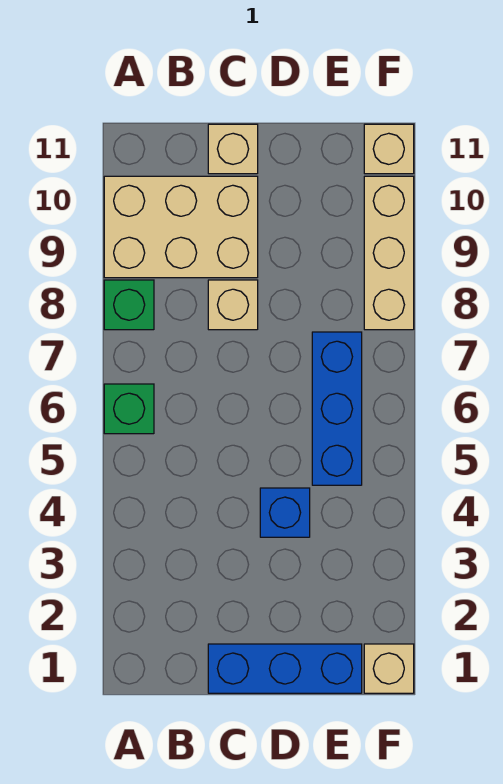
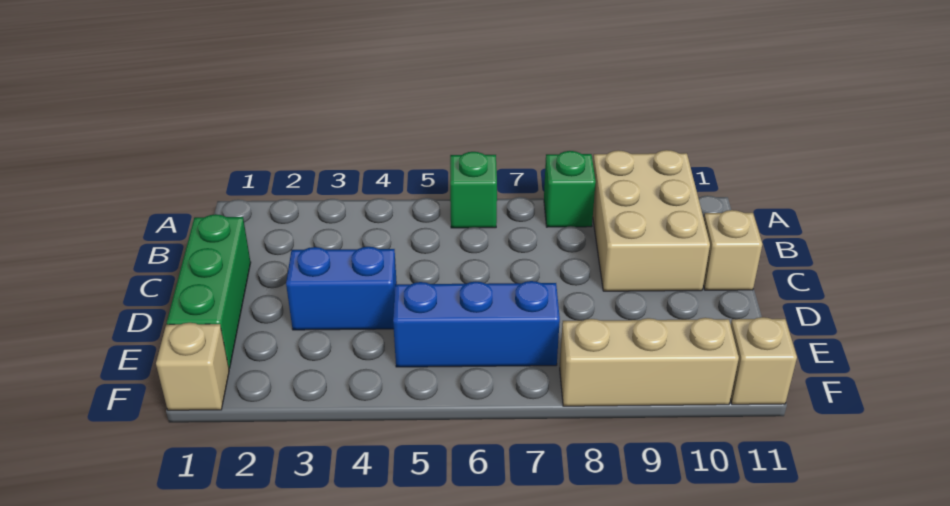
blue brick C1:E1 level 1 -> green brick C1:E1 level 1
tan brick C8 level 1 -> none
blue brick D4 level 1 -> blue brick D3:D4 level 1

